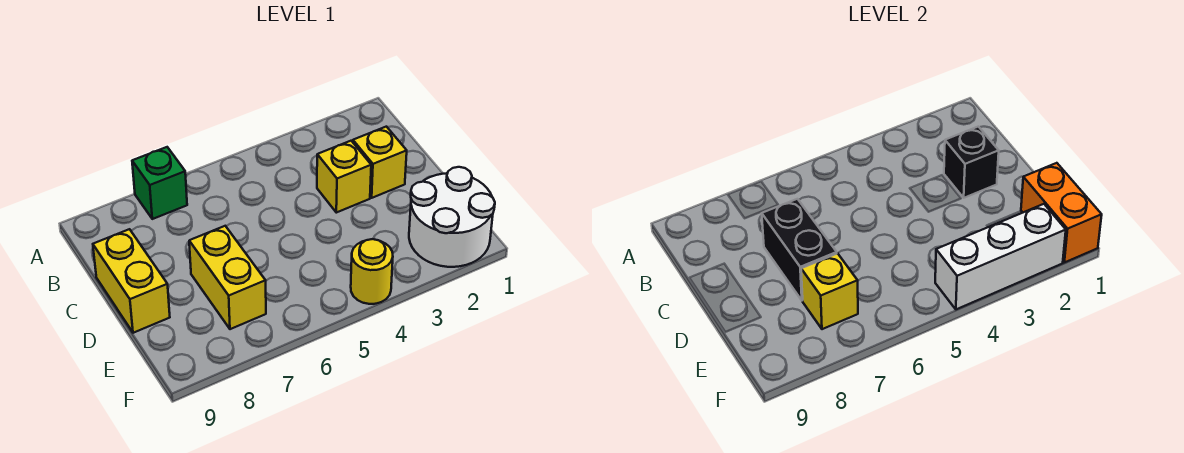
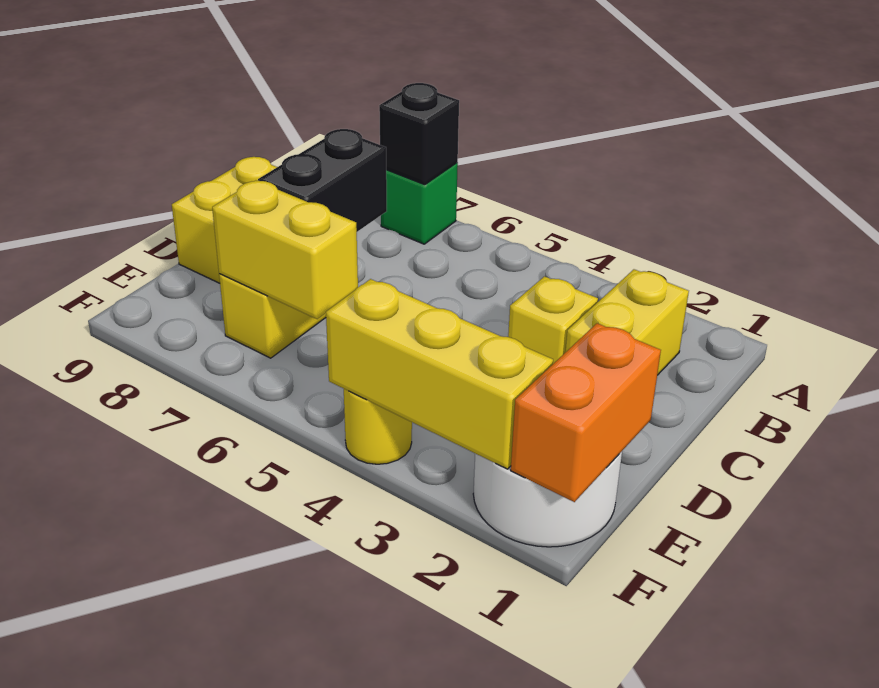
yellow brick C2 level 1 -> yellow brick B2:C2 level 1
black brick C2 level 2 -> black brick A7 level 2
yellow brick E7 level 2 -> yellow brick E6:E7 level 2
white brick F2:F4 level 2 -> yellow brick F2:F4 level 2

